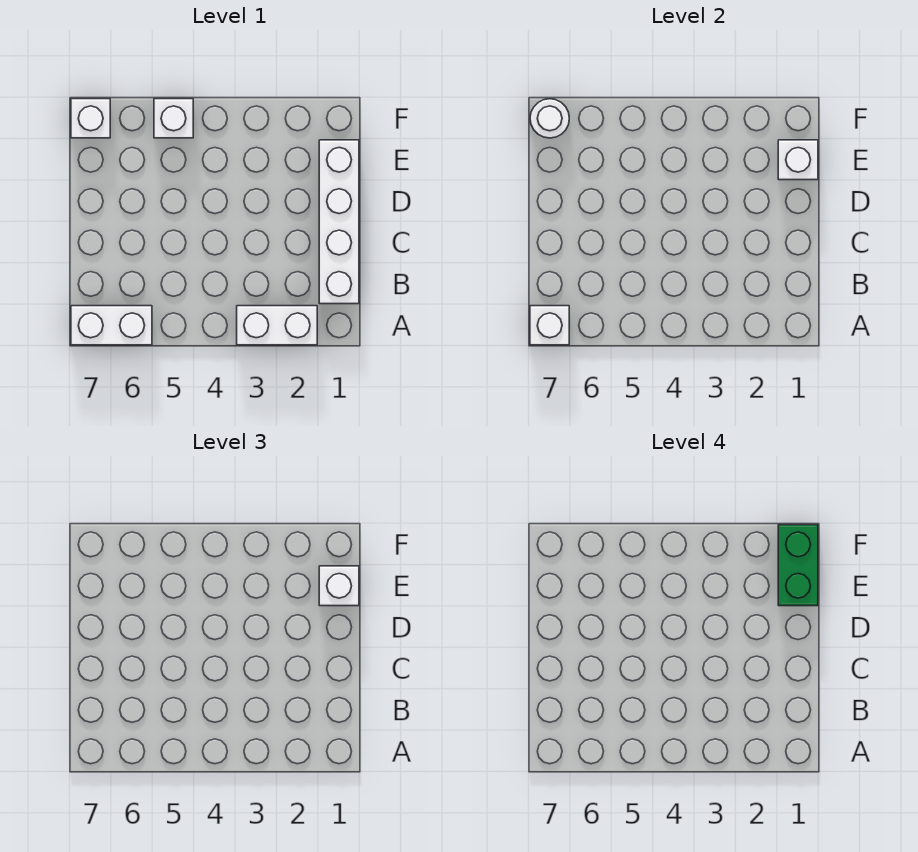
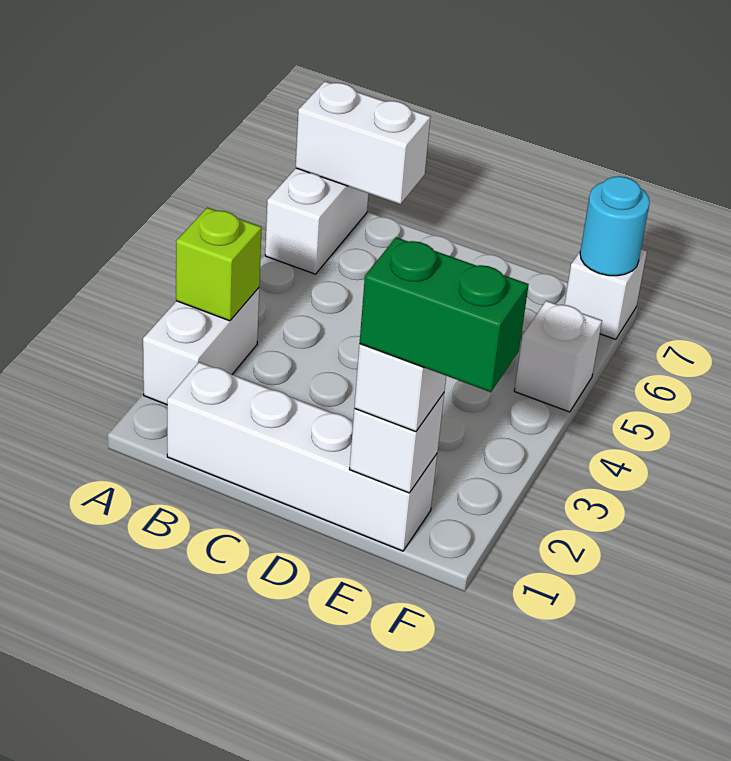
none -> lime brick A3 level 2
white brick A7 level 2 -> white brick A7:B7 level 2
white round brick F7 level 2 -> cyan round brick F7 level 2

